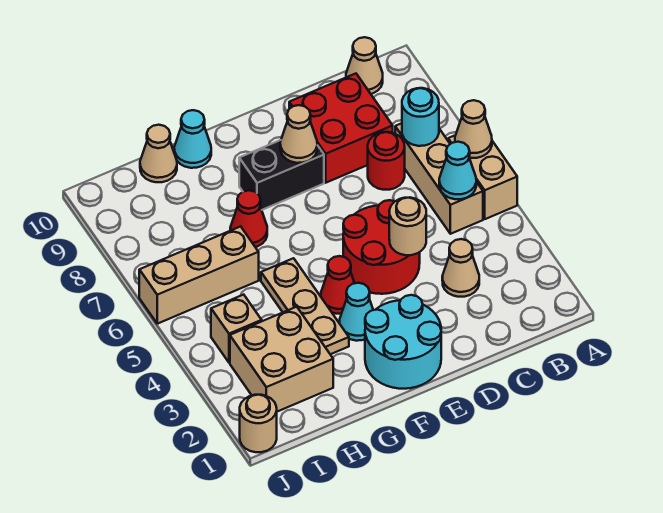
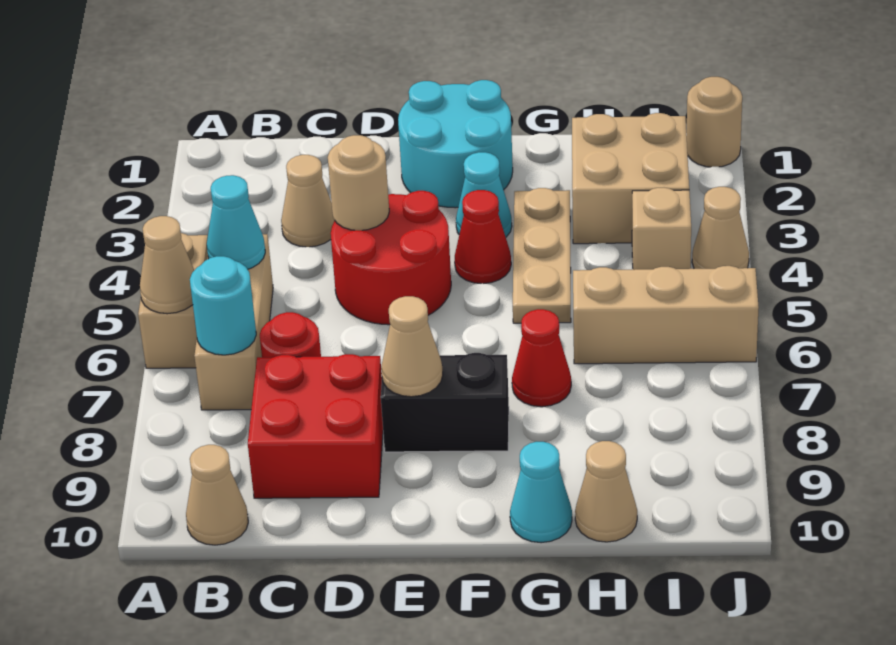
none -> tan cone J4 level 1

